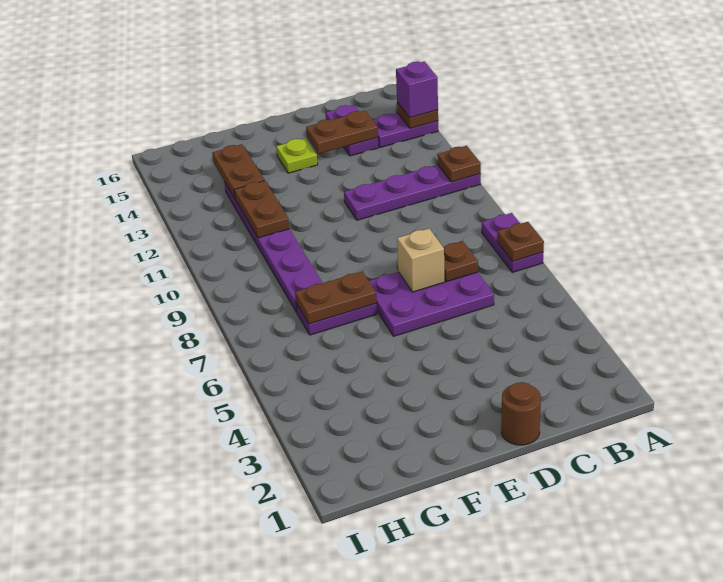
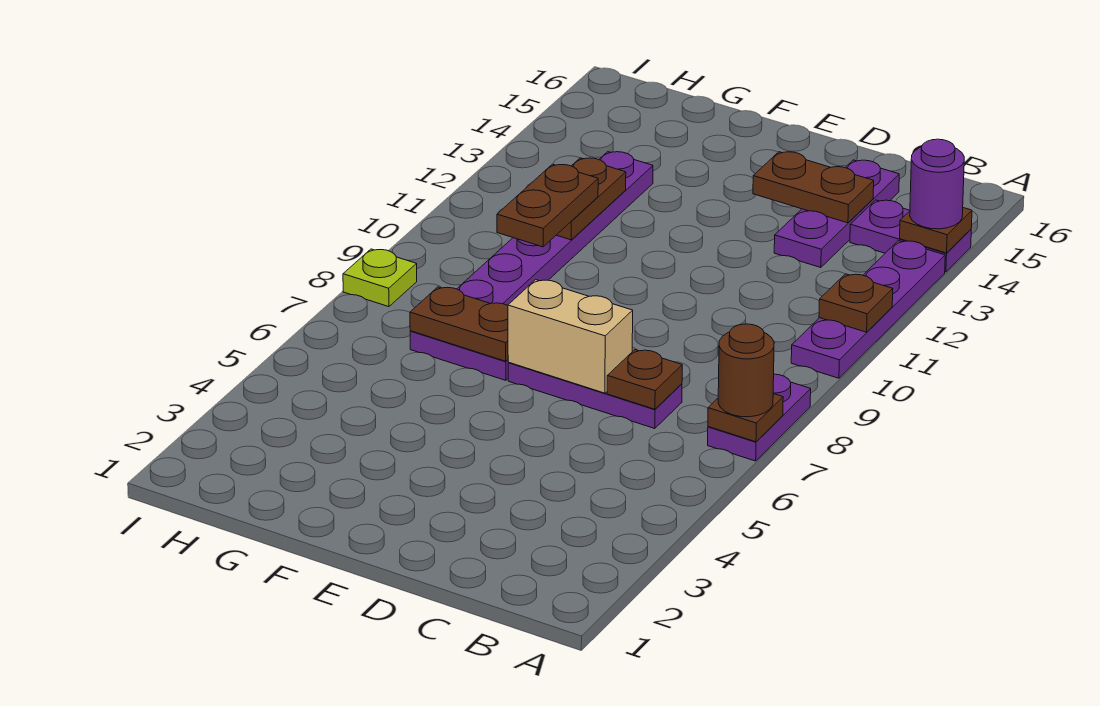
purple plate A11:D11 level 1 -> purple plate A10:A13 level 1
purple brick A14 level 3 -> purple round brick A14 level 3
purple plate C6:E7 level 1 -> purple plate C7:E7 level 1
purple plate C14:C15 level 1 -> purple plate C13:C15 level 1
brown round brick D1 level 1 -> brown round brick A7 level 3
tan brick D7 level 2 -> tan brick D7:E7 level 2
lime plate E14 level 1 -> lime plate I8 level 1
brown plate G13:G14 level 2 -> brown plate G10:G11 level 3

